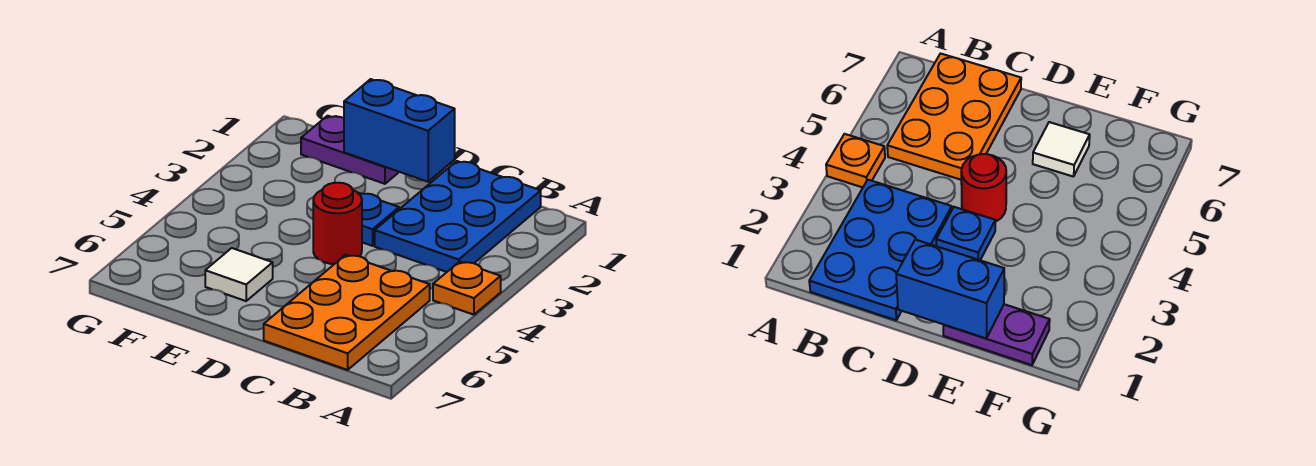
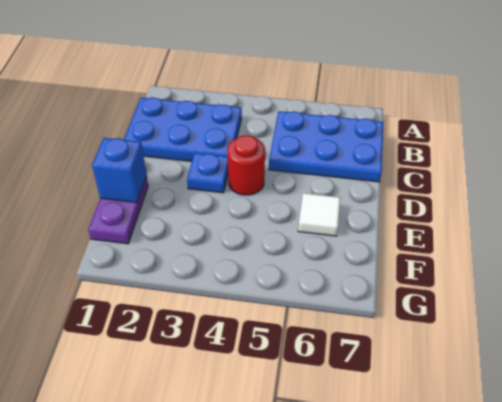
orange plate A4 level 1 -> none
orange plate B5:C7 level 1 -> blue plate B5:C7 level 1
blue brick D1:E1 level 2 -> blue brick E1 level 2

